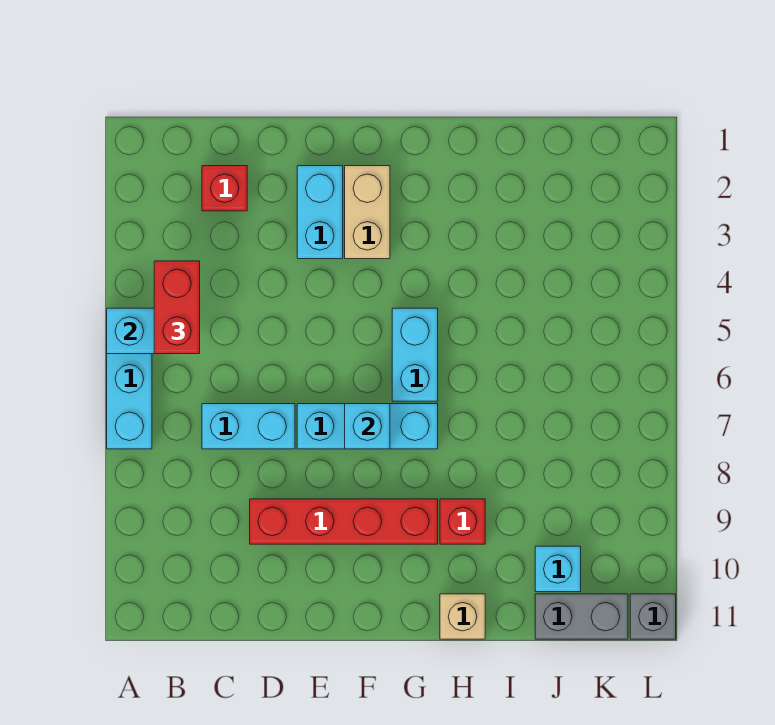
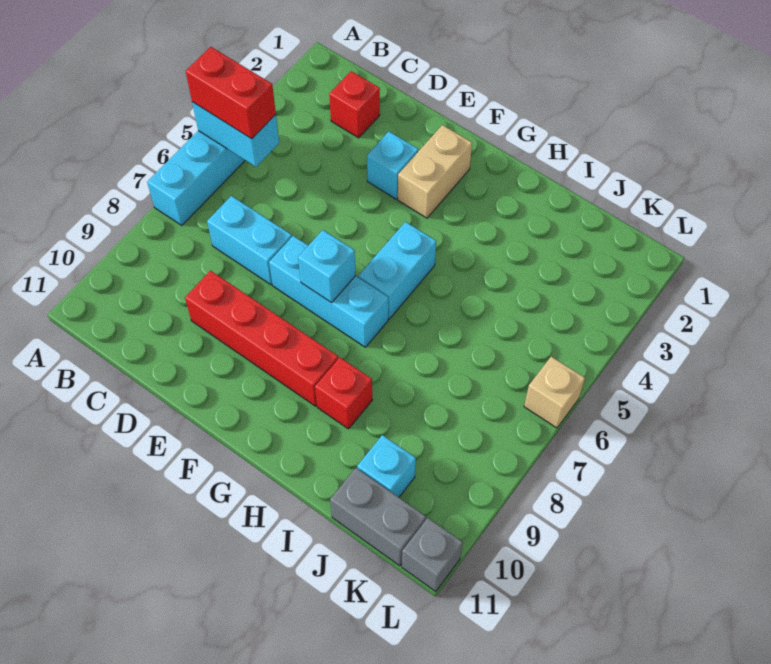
red brick B4:B5 level 3 -> red brick A5:B5 level 3
cyan brick E2:E3 level 1 -> cyan brick E3 level 1
tan brick H11 level 1 -> tan brick L6 level 1

